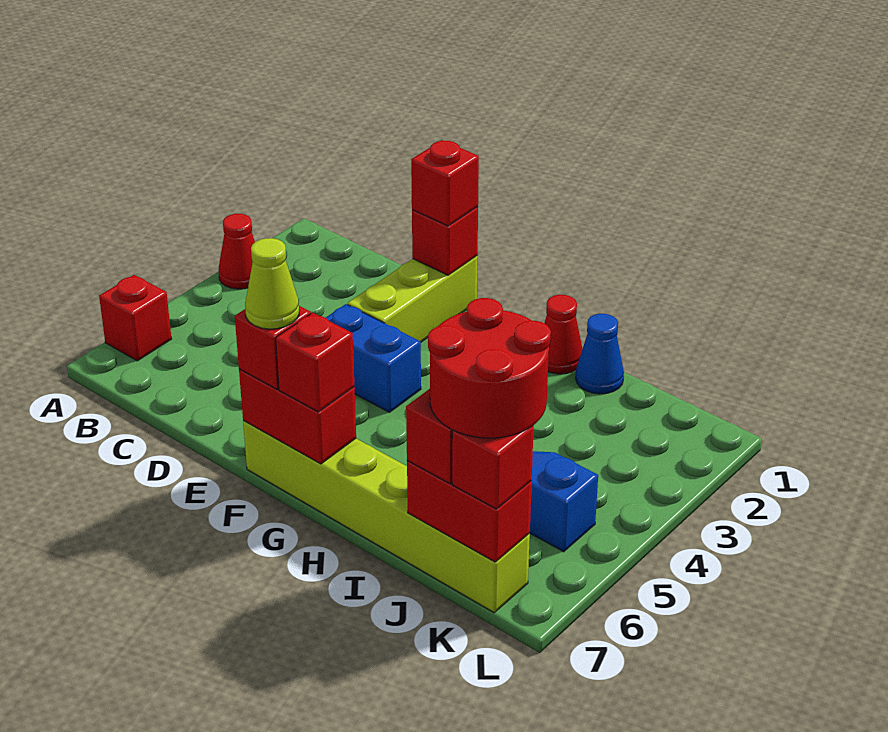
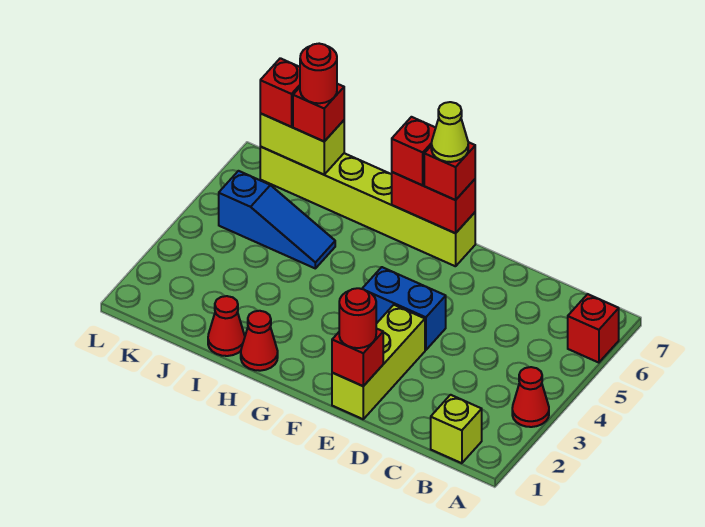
none -> lime brick B1 level 1
red brick E1 level 3 -> red round brick E1 level 3
blue cone I1 level 1 -> red cone I1 level 1
red round brick J6:K7 level 4 -> red round brick J7 level 4
red brick J7:K7 level 2 -> lime brick J7:K7 level 2

